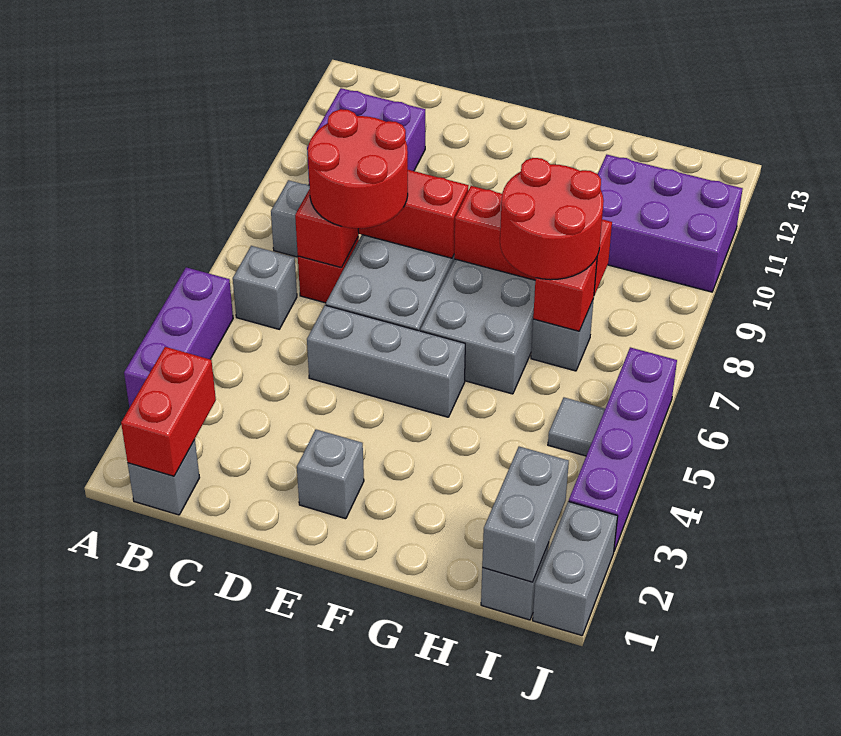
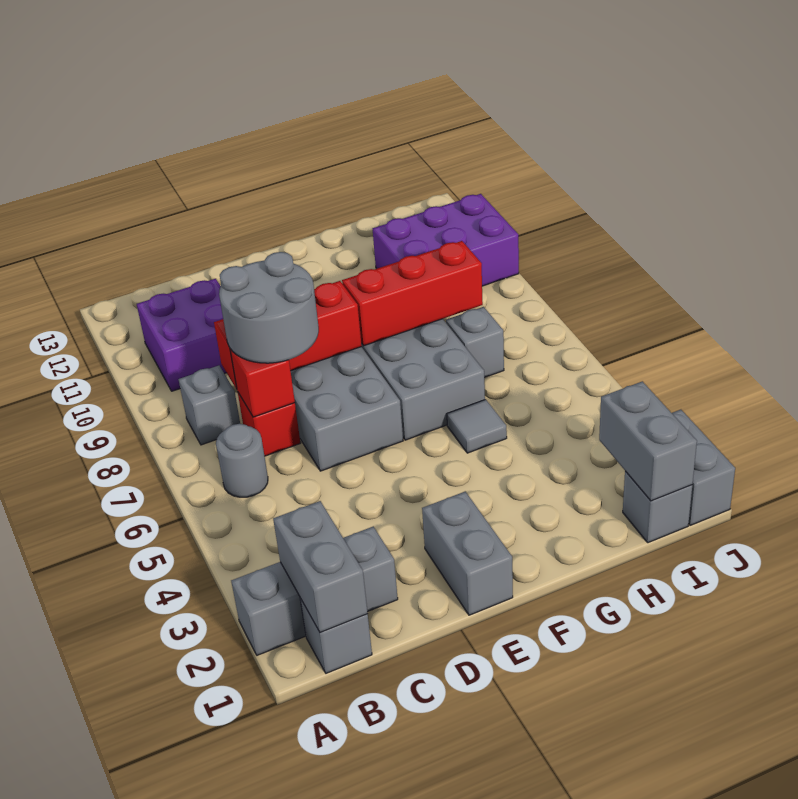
purple brick A3:A5 level 1 -> none
red brick B1:B2 level 2 -> grey brick B1:B2 level 2
grey brick B6 level 1 -> grey round brick B6 level 1
red round brick C7:D8 level 3 -> grey round brick C7:D8 level 3
grey brick D5:F5 level 1 -> grey brick A2:C2 level 1
grey brick E2 level 1 -> grey brick E1:E2 level 1
red round brick G7:H8 level 3 -> none
red brick H7 level 2 -> none
grey tile I5 level 1 -> grey tile G5 level 1
purple brick J3:J6 level 1 -> none

